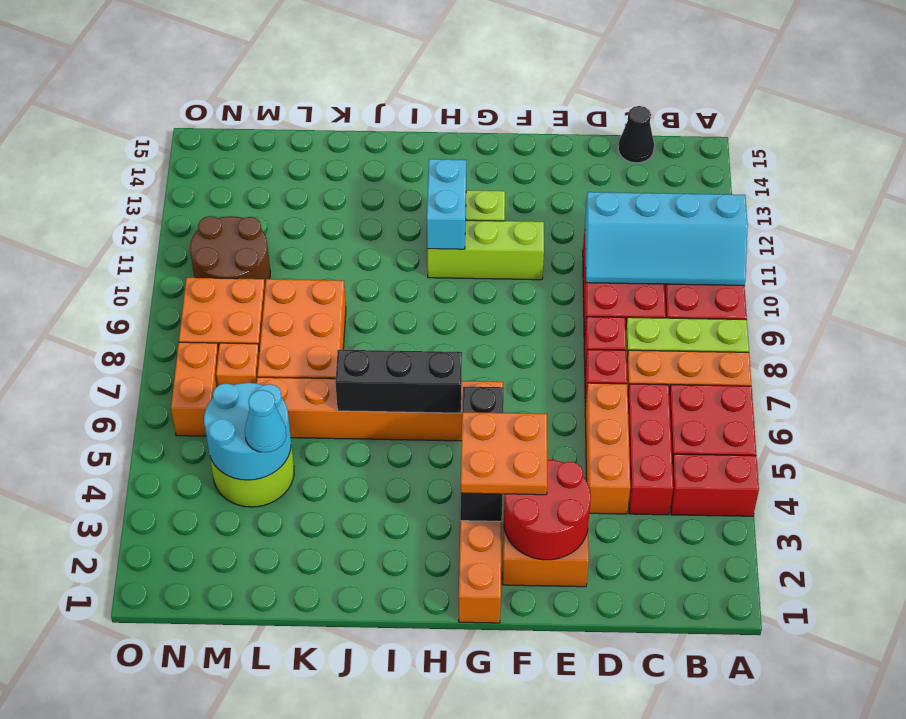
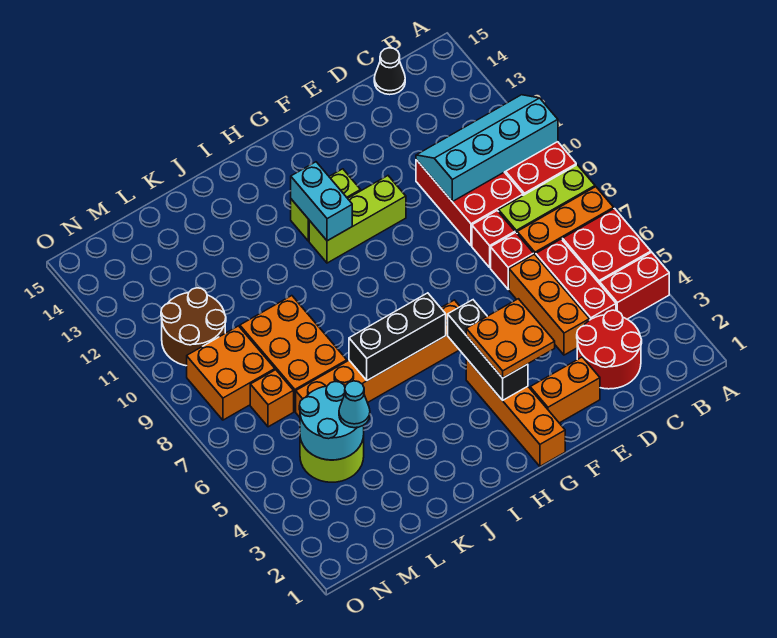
cyan slope A10:D11 level 2 top 11 -> cyan slope A10:D11 level 2 top 10
red round brick E2:F3 level 2 -> red round brick C2:D3 level 1
orange brick N6:N7 level 1 -> none

